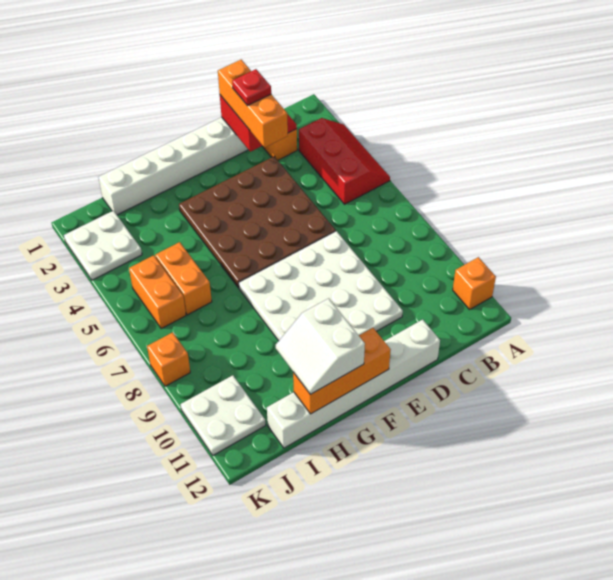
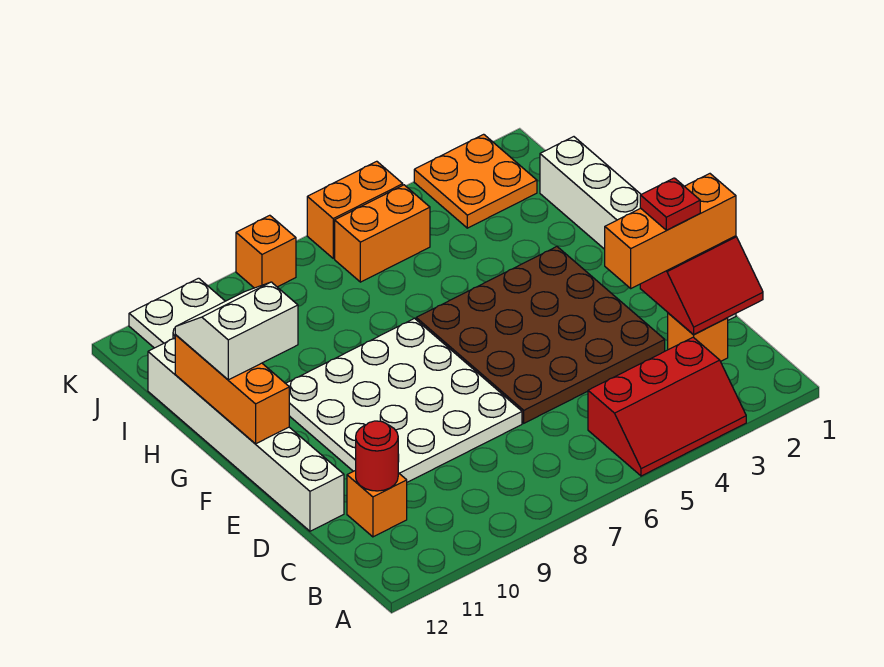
orange brick A11 level 1 -> orange brick C11 level 1
none -> red round brick C11 level 2
orange brick I5:I6 level 1 -> orange brick K5:K6 level 1
white plate J2:K3 level 1 -> orange plate J2:K3 level 1

